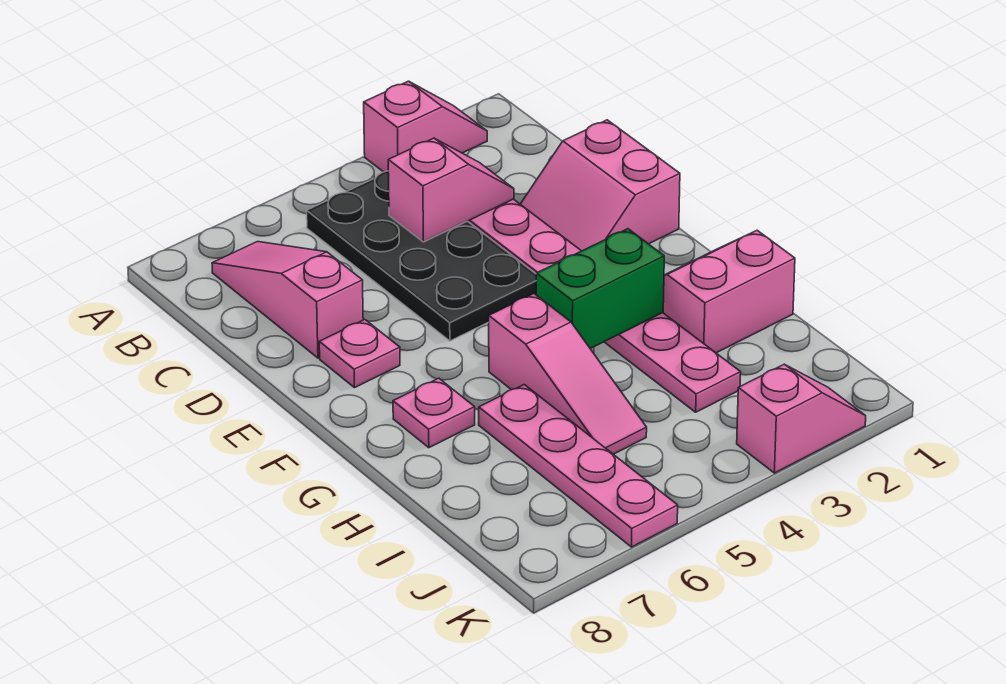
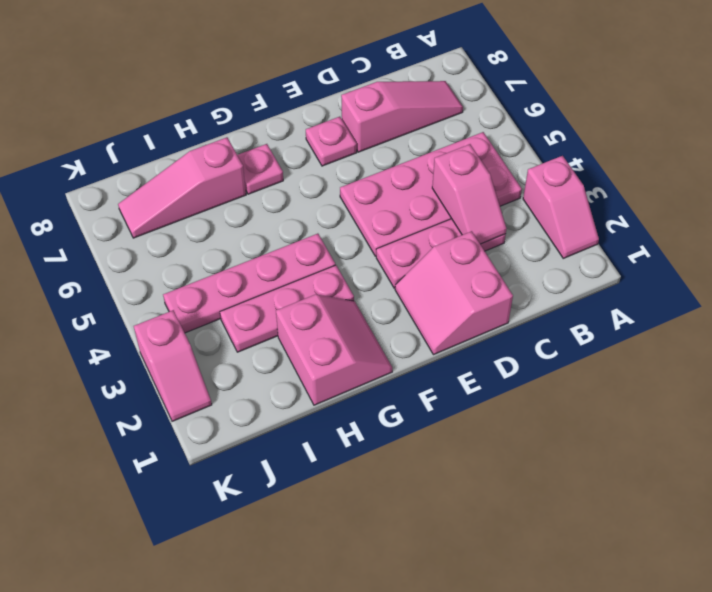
black plate B4:E5 level 1 -> pink plate B4:E5 level 1
pink slope D1:E2 level 1 top 1 -> pink slope D1:E2 level 1 top D
green brick G3:G4 level 2 -> none
pink slope G5:I5 level 1 top G -> pink slope H7:J7 level 1 top H
pink plate H6:K6 level 1 -> pink plate G4:J4 level 1

